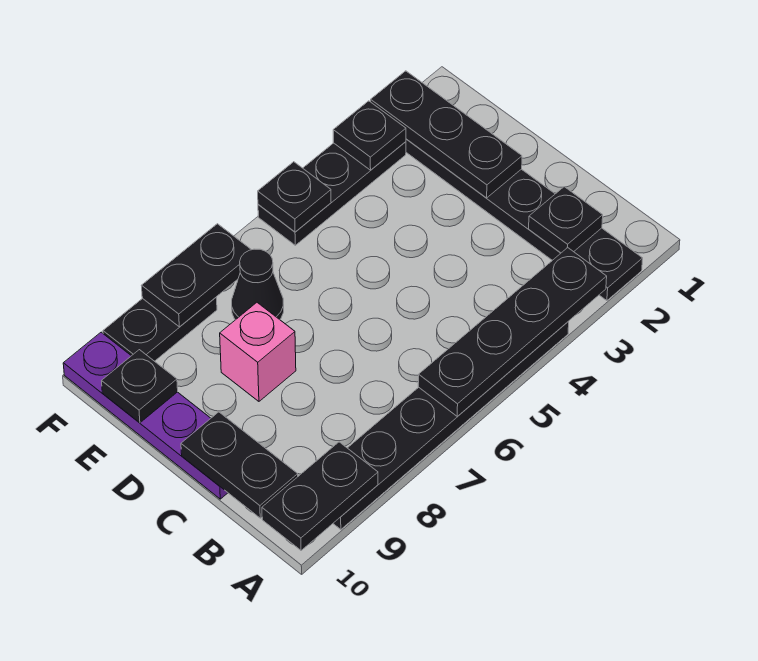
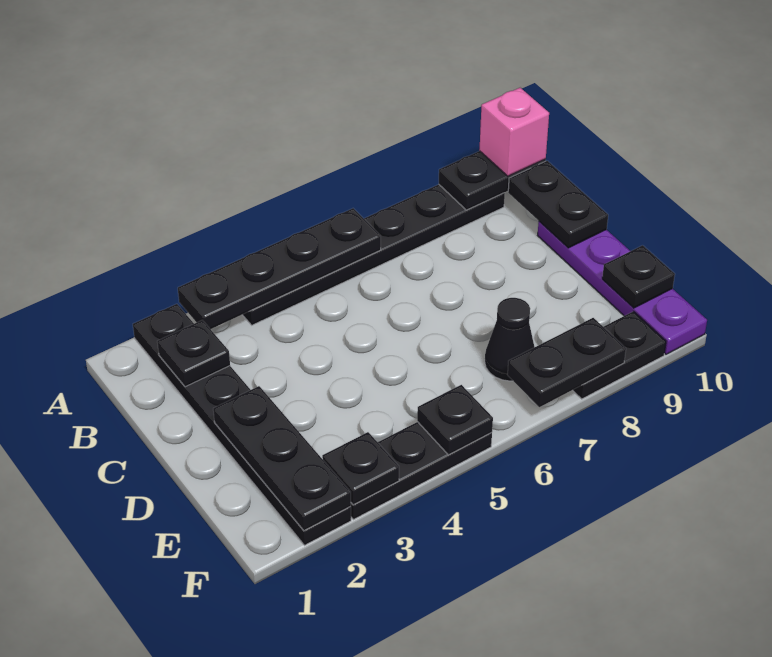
pink brick D8 level 1 -> pink brick A10 level 3

